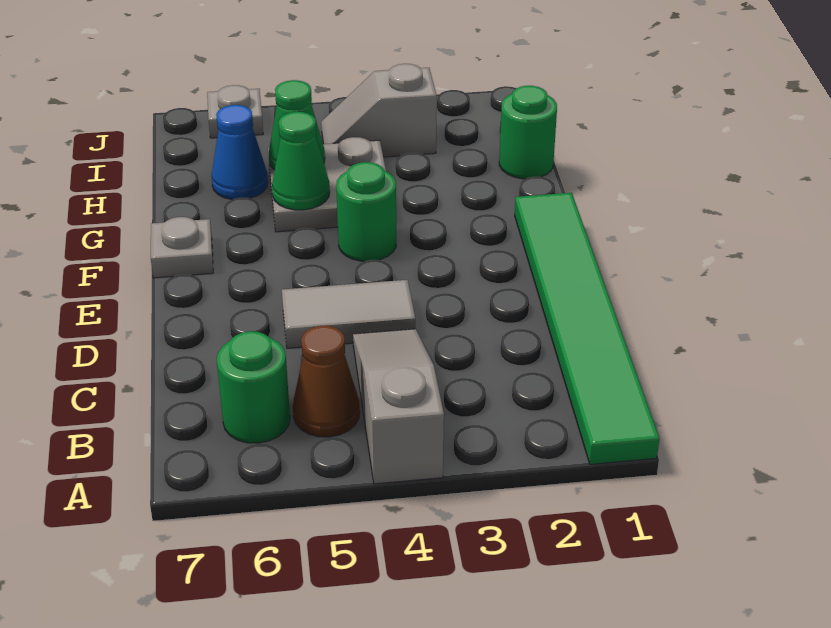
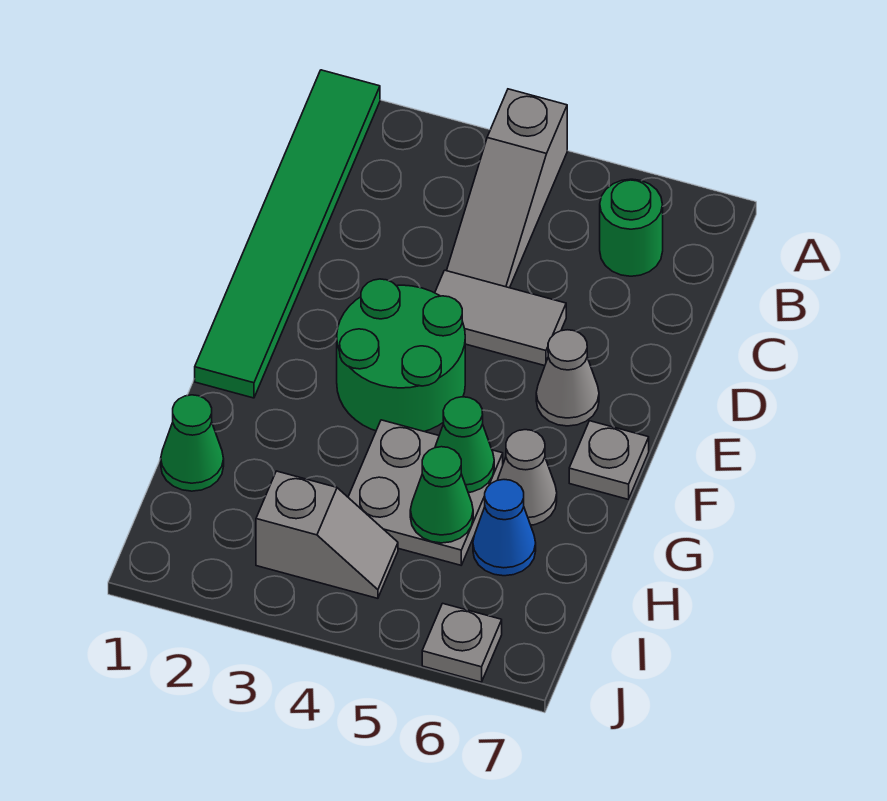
brown cone B5 level 1 -> none
none -> grey cone E6 level 1
green round brick F4 level 1 -> green round brick E3:F4 level 1
none -> grey cone G6 level 1
green round brick H1 level 1 -> green cone H1 level 1

